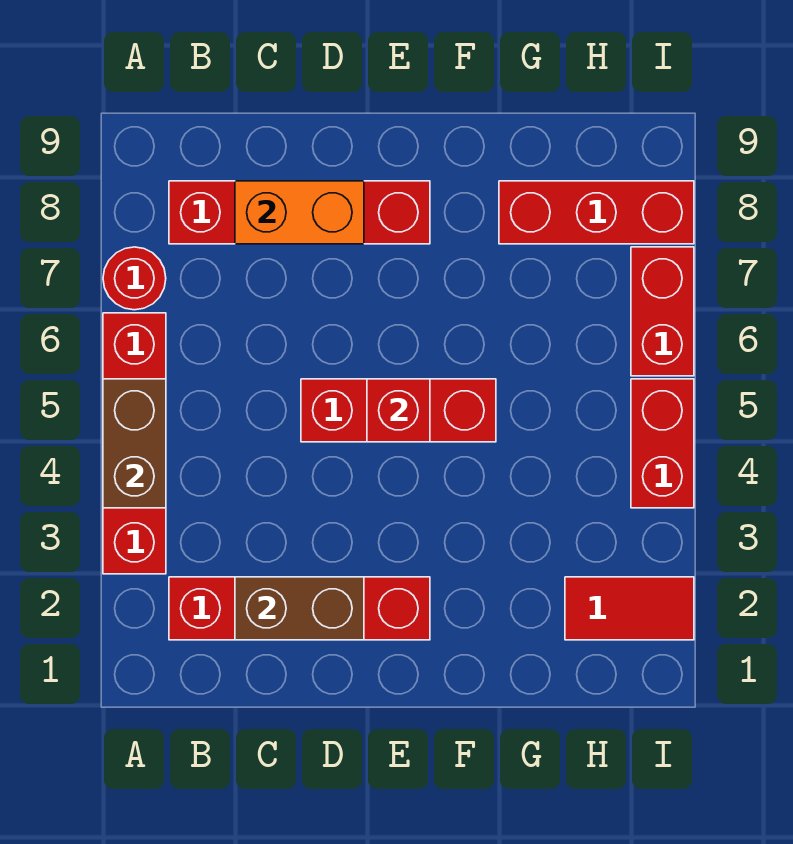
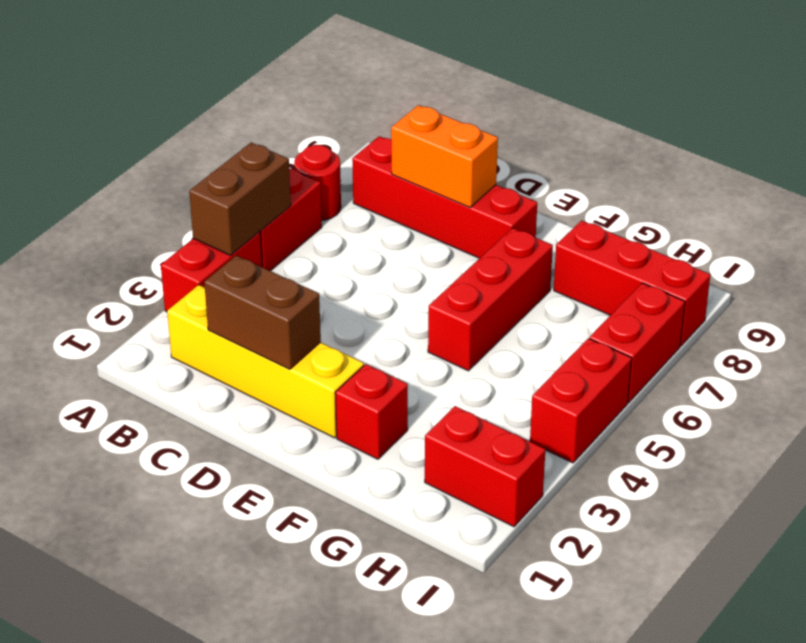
red brick B2:E2 level 1 -> yellow brick B2:E2 level 1
red brick D5:F5 level 1 -> red brick F5:F7 level 1
red brick E5 level 2 -> red brick F2 level 1
red tile H2:I2 level 1 -> red brick H2:I2 level 1

